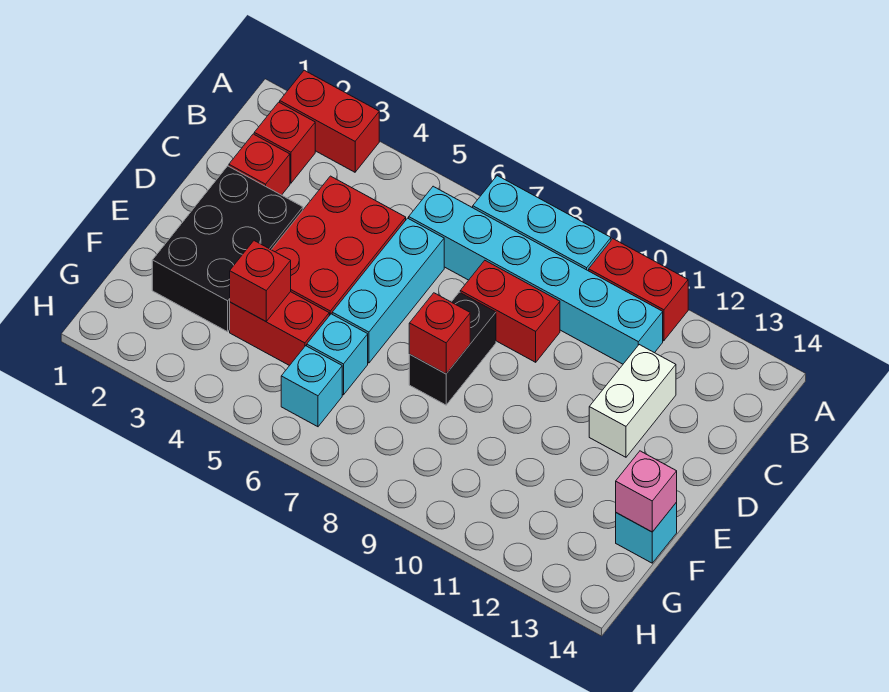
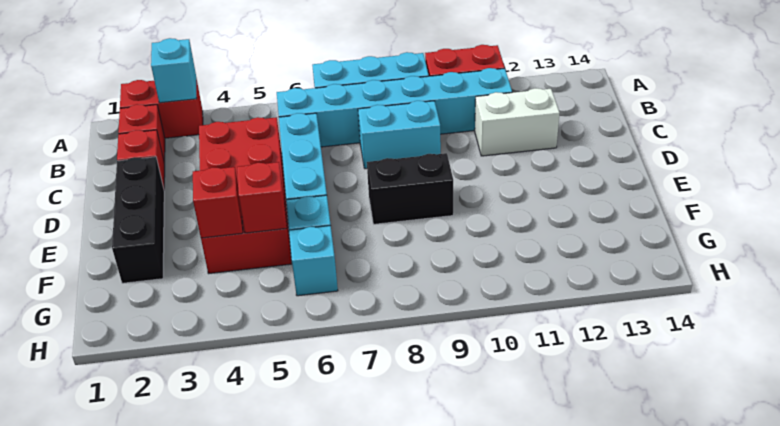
red brick C8:C9 level 1 -> cyan brick C8:C9 level 1
white brick C12:D12 level 1 -> white brick C11:C12 level 1
black brick D2:F3 level 1 -> black brick D2:F2 level 1
black brick D8:E8 level 1 -> black brick E8:E9 level 1
red brick E8 level 2 -> red brick F5 level 2
cyan brick F14 level 1 -> cyan brick A3 level 2
pink brick F14 level 2 -> none

